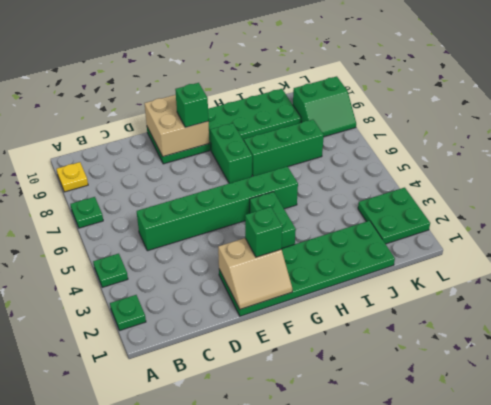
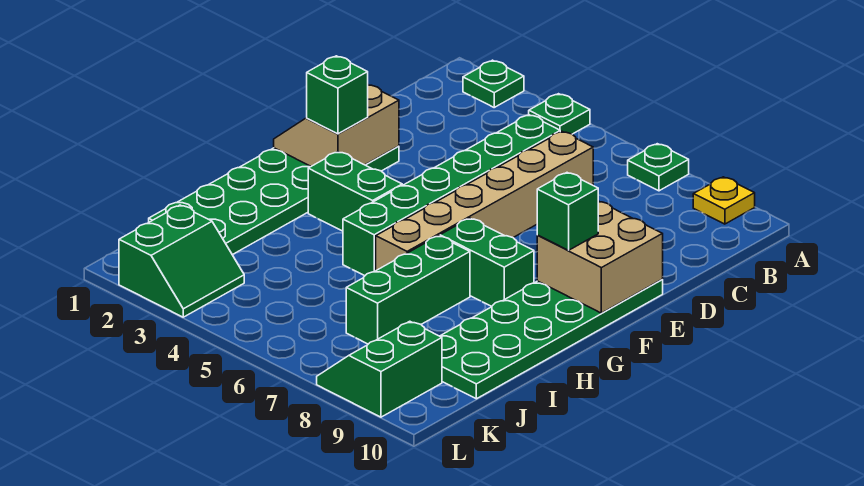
none -> tan brick C6:H6 level 1
green plate K2:L3 level 1 -> green slope K2:L3 level 1 top 2

